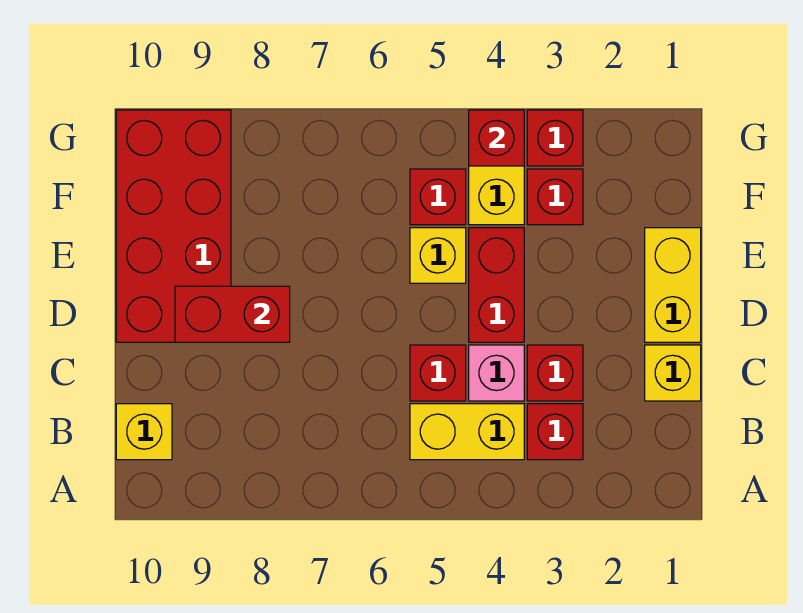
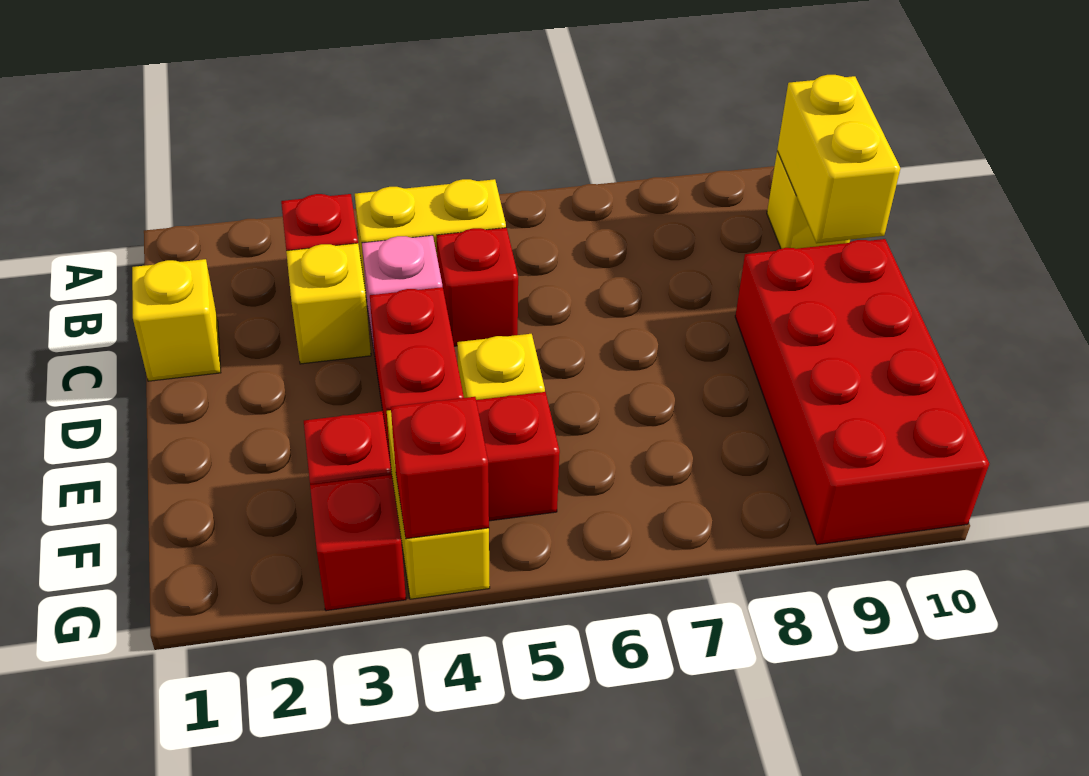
red brick C3 level 1 -> yellow brick C3 level 1
yellow brick D1:E1 level 1 -> yellow brick B10:C10 level 2
red brick D8:D9 level 2 -> none

